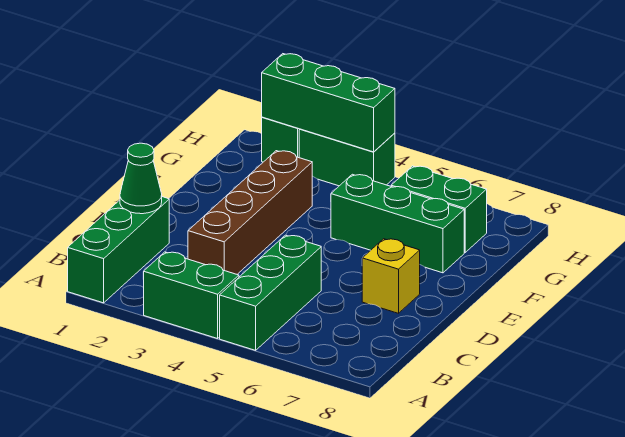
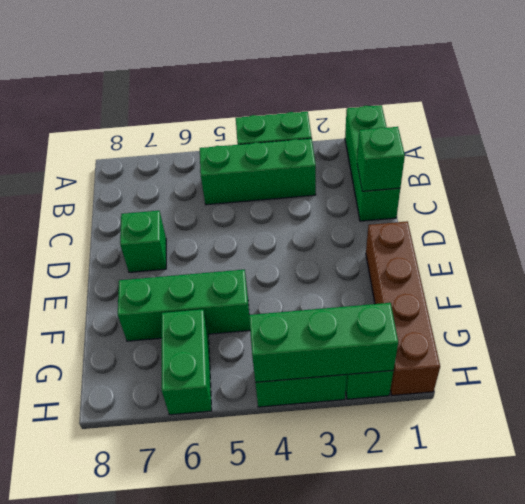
green brick A5:C5 level 1 -> green brick B3:B5 level 1
green cone C1 level 2 -> green brick C1 level 2
brown brick C3:F3 level 1 -> brown brick E1:H1 level 1
yellow brick D7 level 1 -> green brick D7 level 1
green brick G6:G7 level 1 -> green brick G6:H6 level 1

